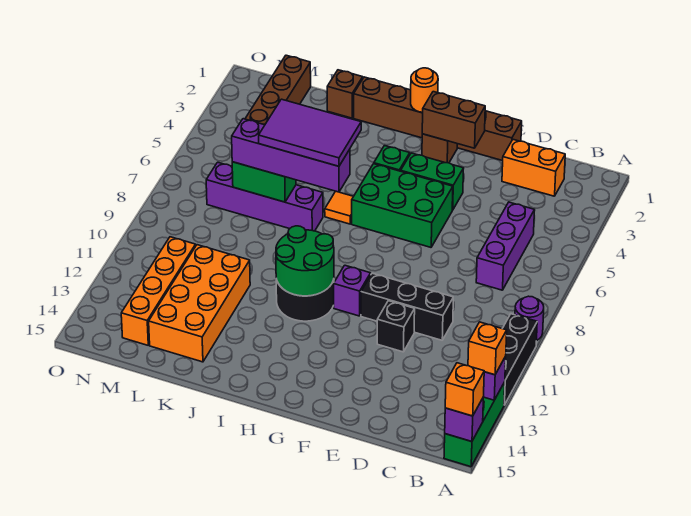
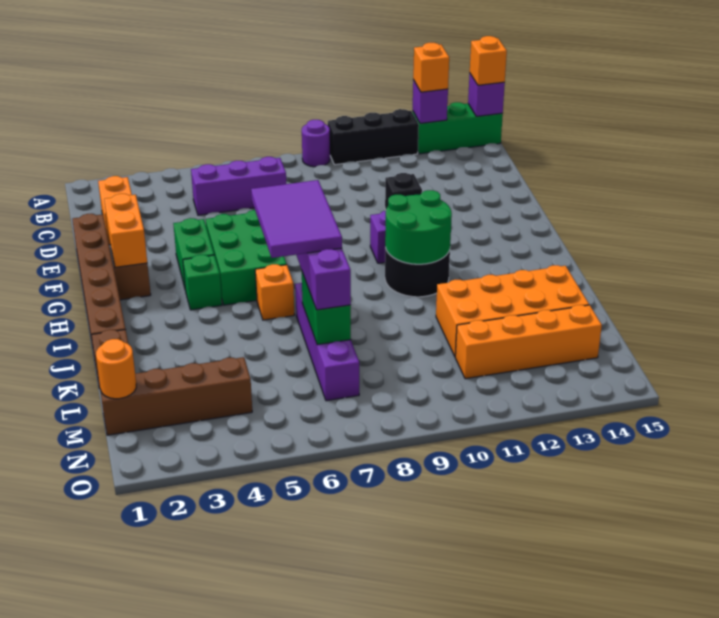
black brick D10:F10 level 1 -> none
brown brick F2:G2 level 2 -> orange brick F2:G2 level 2
orange round brick H1 level 2 -> orange round brick M1 level 2
orange tile I6 level 1 -> orange brick I6 level 1

